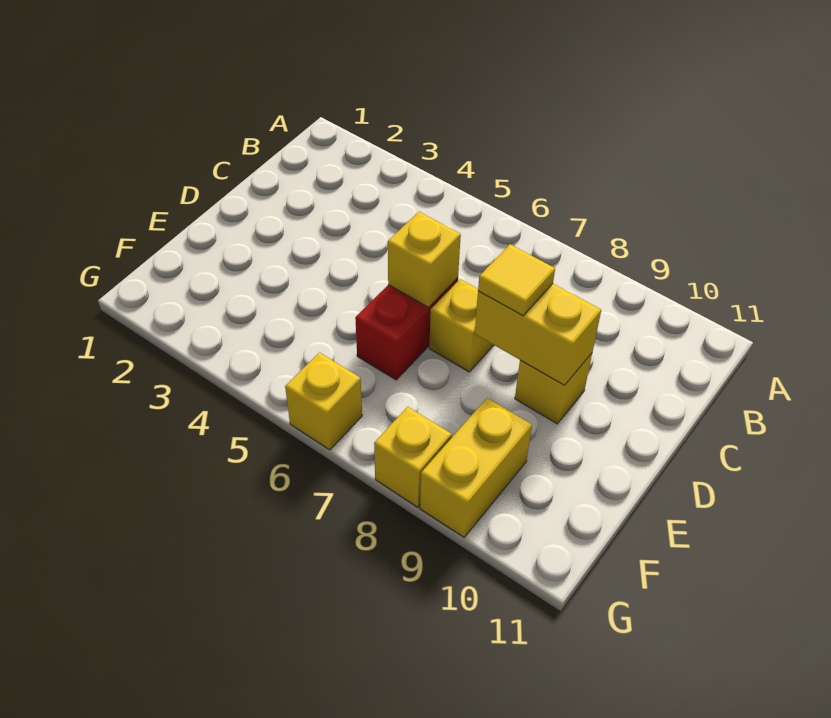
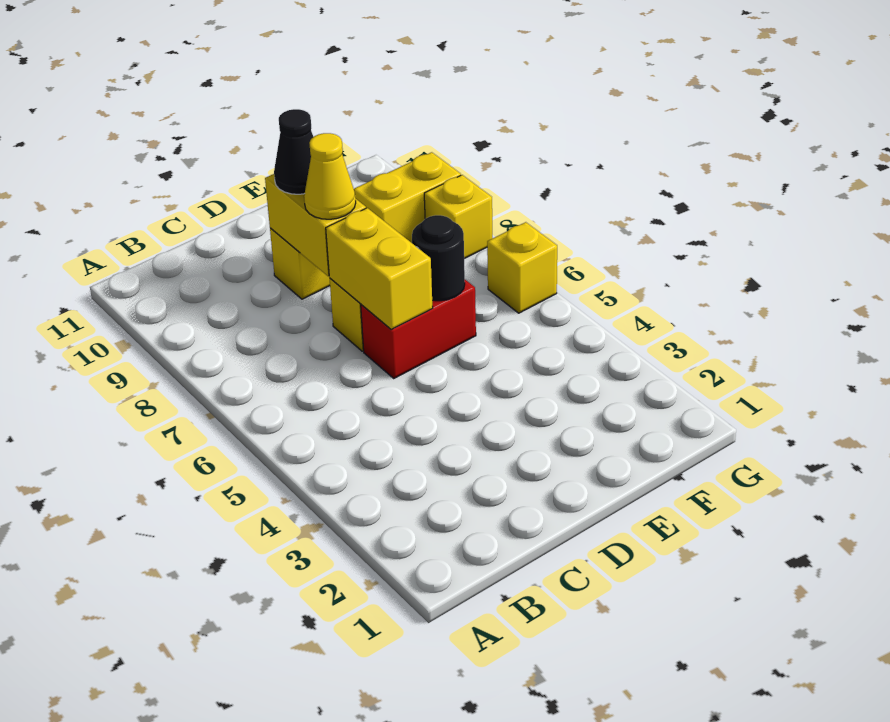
yellow brick D6 level 2 -> yellow brick D6:D7 level 2
yellow tile D8 level 3 -> yellow cone D8 level 3
none -> black cone D9 level 3
none -> black round brick E6 level 2

